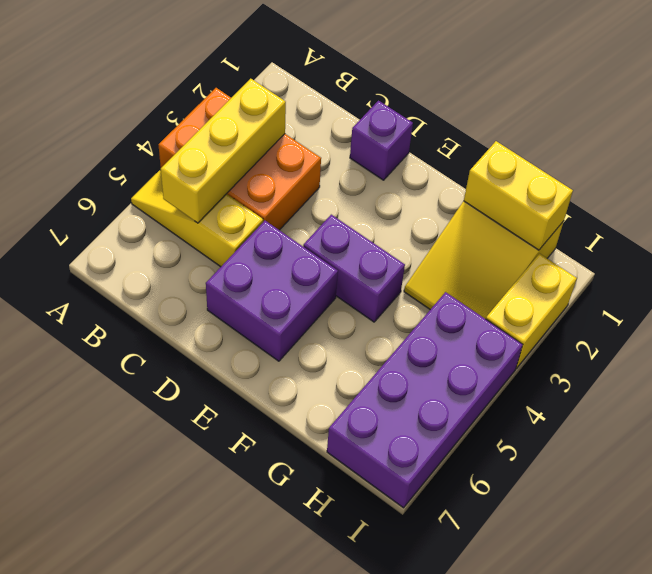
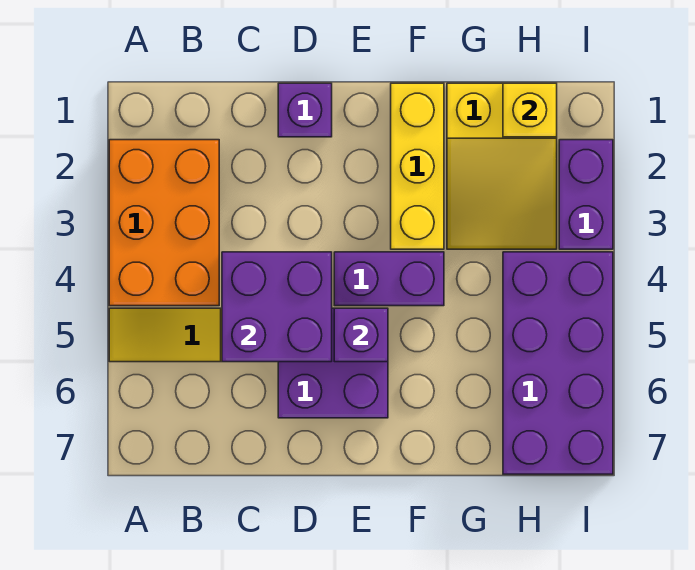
orange brick A3:C4 level 1 -> orange brick A2:B4 level 1
yellow brick B3:B5 level 2 -> yellow brick F1:F3 level 1
none -> purple brick C4:D5 level 2
none -> purple brick E5 level 2
yellow brick G1:H1 level 2 -> yellow brick H1 level 2
yellow brick I2:I3 level 1 -> purple brick I2:I3 level 1

